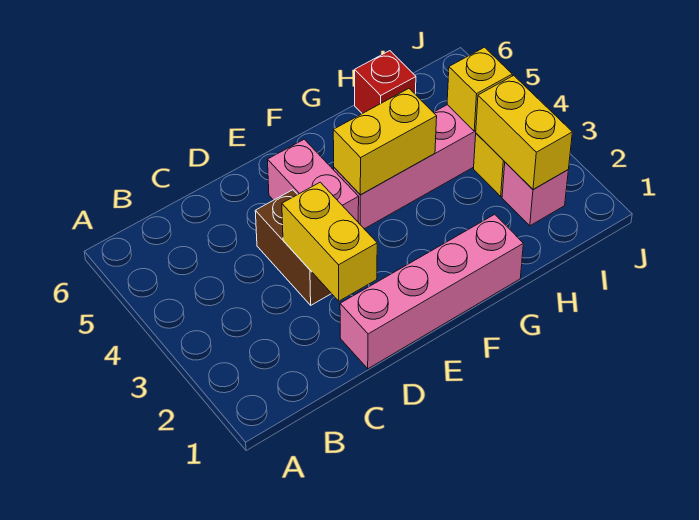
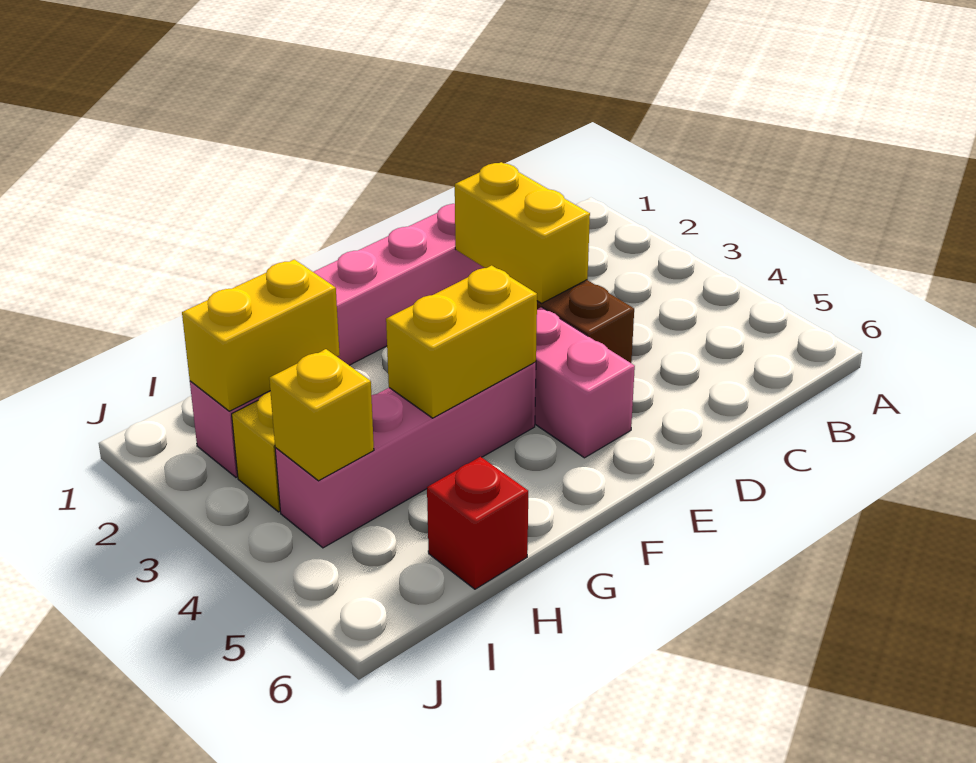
yellow brick I2:I3 level 2 -> yellow brick H2:I2 level 2

